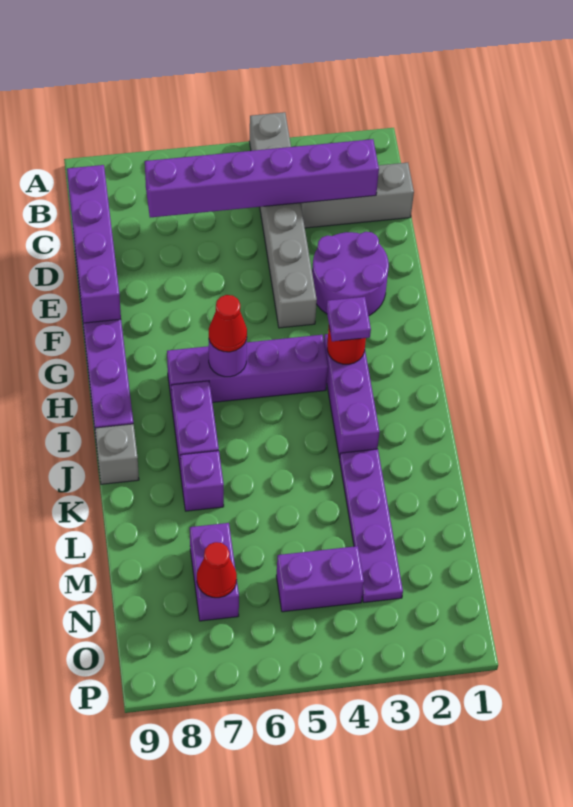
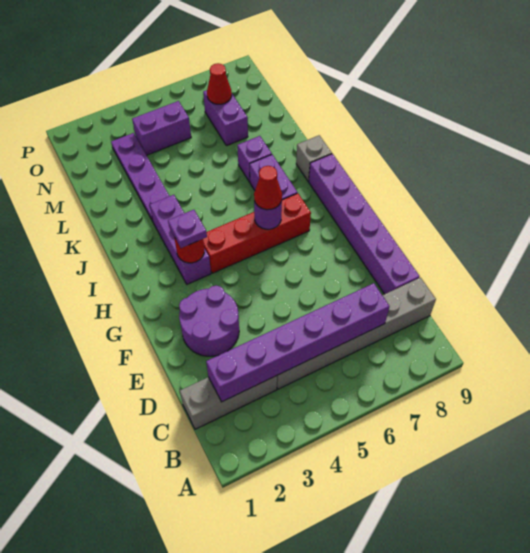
grey brick A4:F4 level 1 -> grey brick C4:C9 level 1
purple brick C9:F9 level 2 -> none
purple brick H4:H7 level 1 -> red brick H4:H7 level 1

